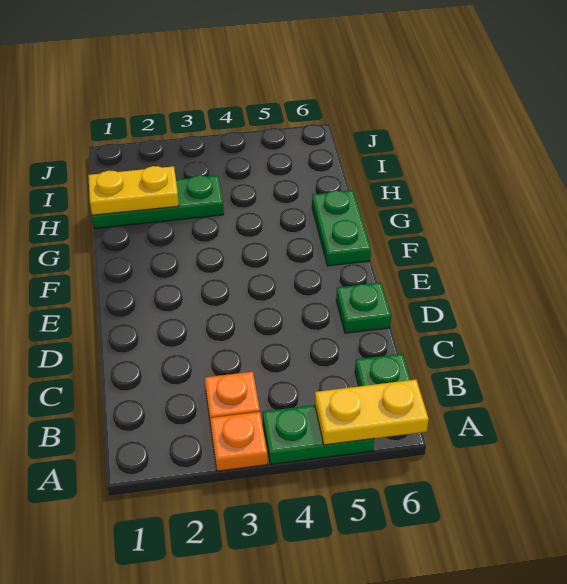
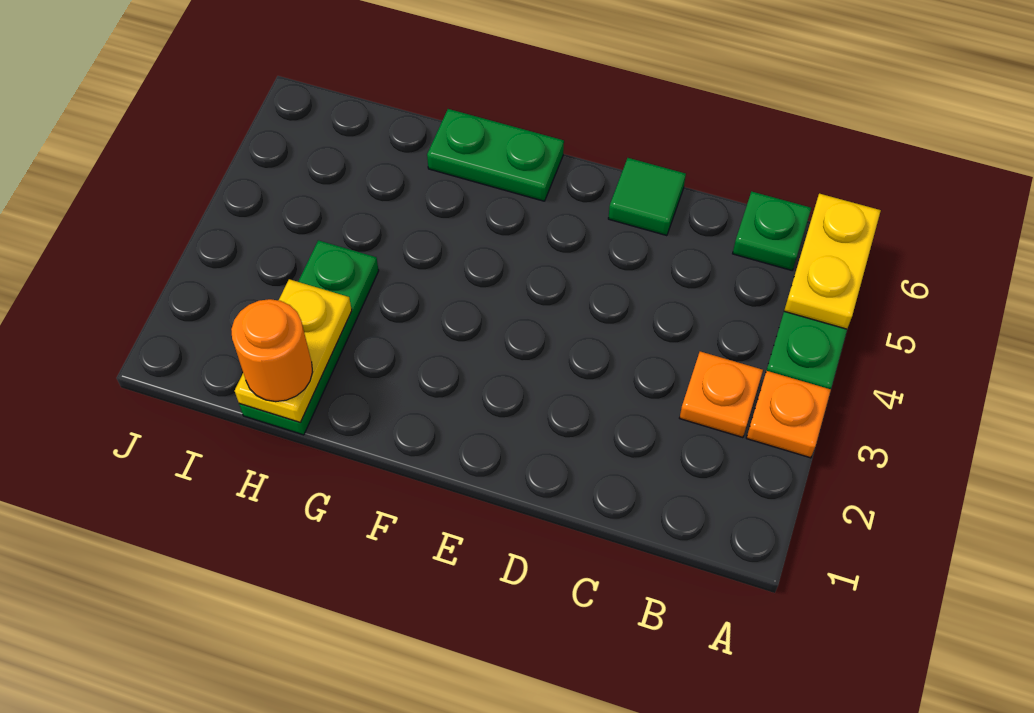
green plate D6 level 1 -> green tile D6 level 1
none -> orange round brick H1 level 3

